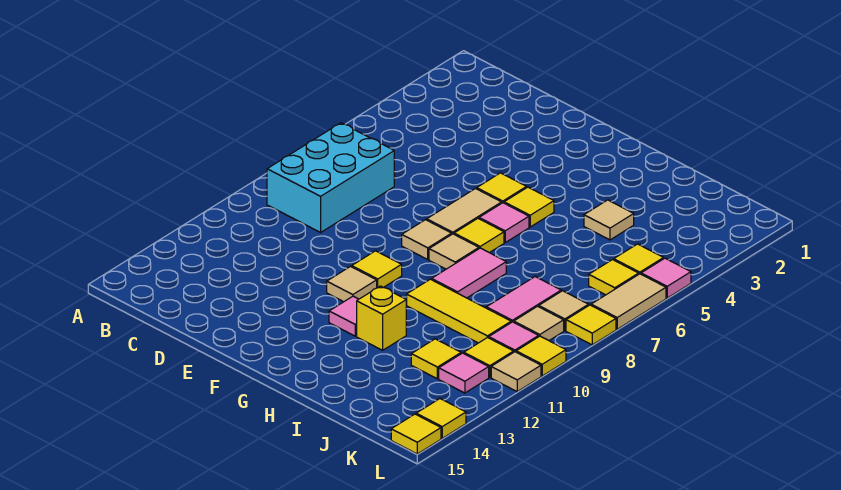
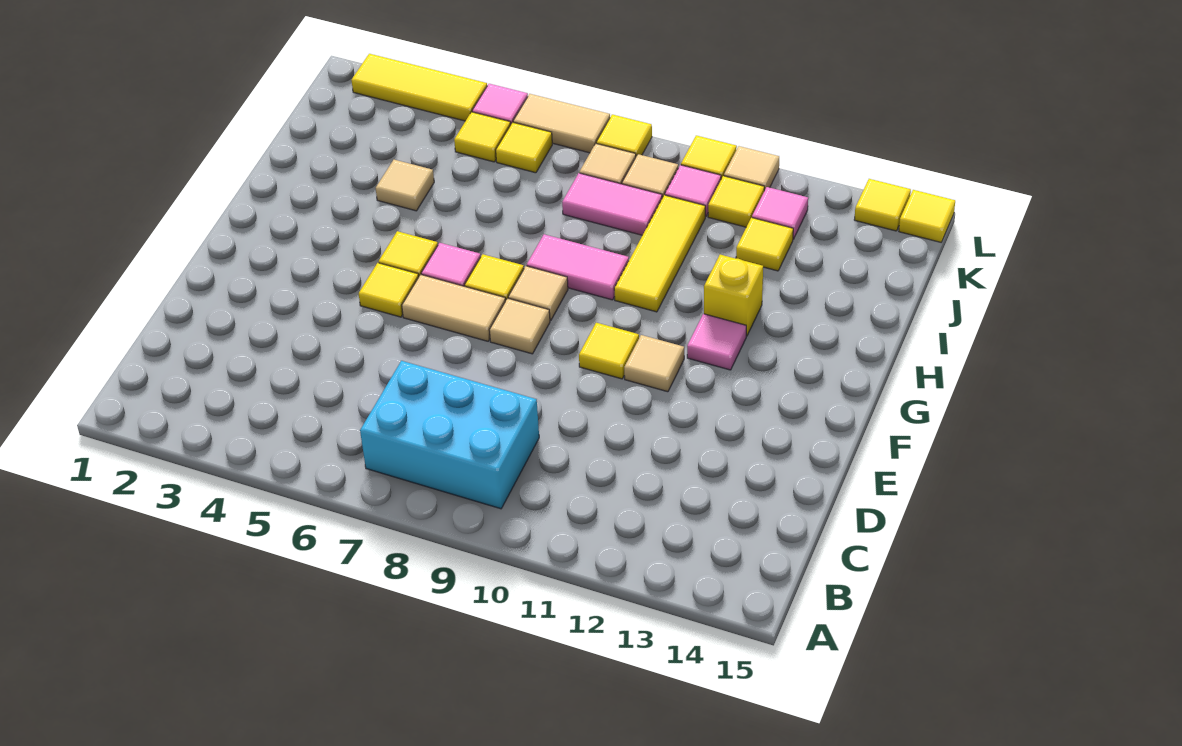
none -> yellow tile L2:L4 level 1

